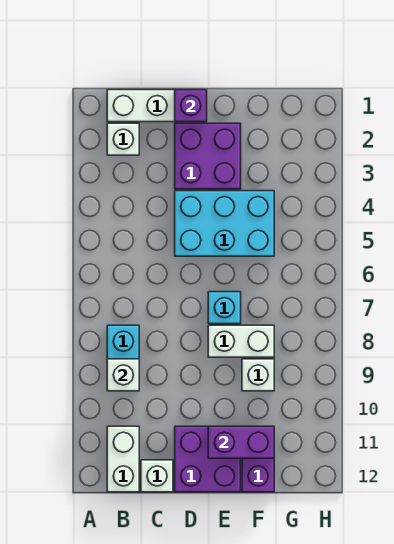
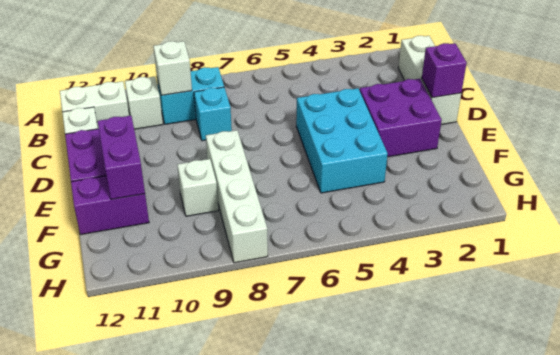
white brick B2 level 1 -> white brick B10 level 1
cyan brick E7 level 1 -> cyan brick C8 level 1
white brick E8:F8 level 1 -> white brick E8:H8 level 1

